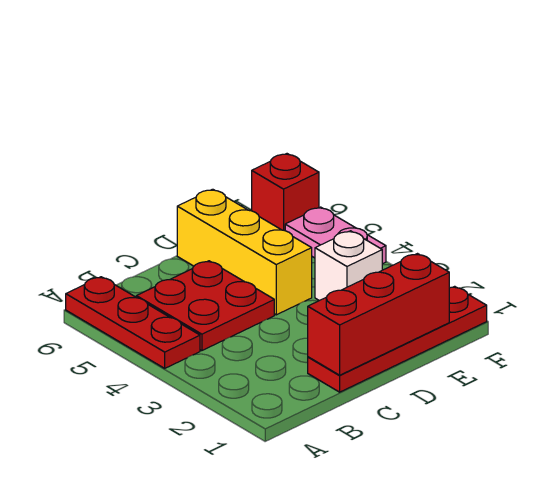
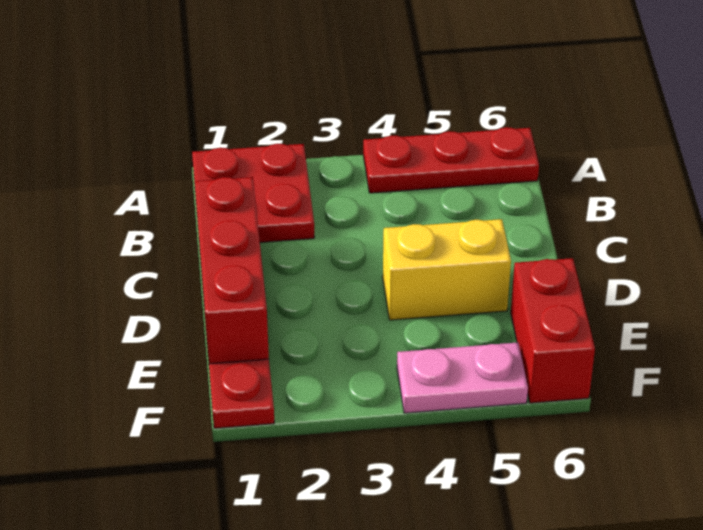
red plate B4:C5 level 1 -> red plate A1:B2 level 1
yellow brick D4:D6 level 1 -> yellow brick D4:D5 level 1
white brick E3 level 1 -> none
red brick F6 level 1 -> red brick E6:F6 level 1

